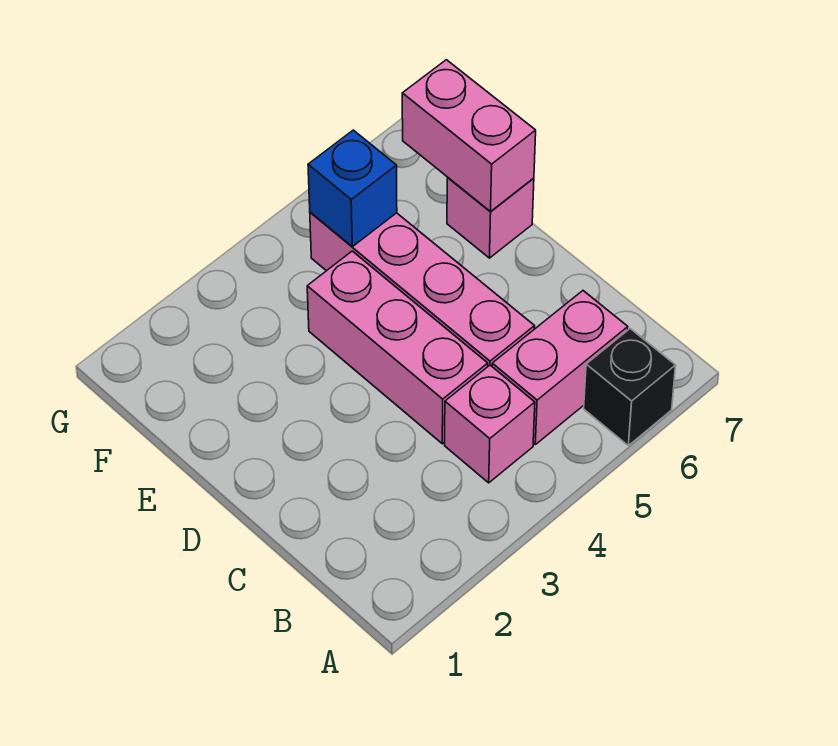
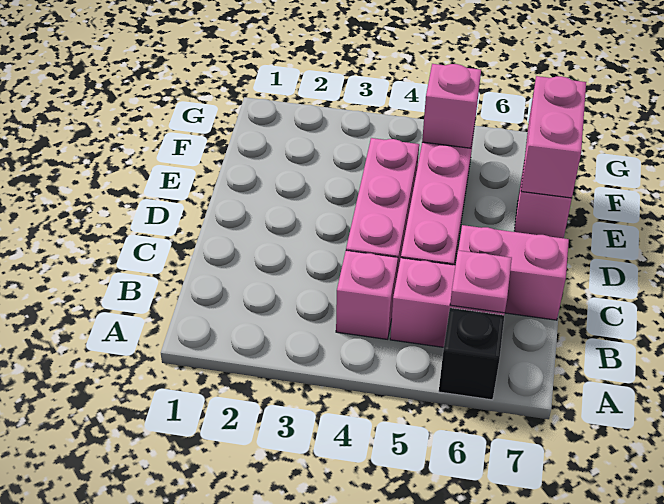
none -> pink plate B6 level 2
none -> pink brick C6:C7 level 1
blue brick F5 level 2 -> pink brick F5 level 2

